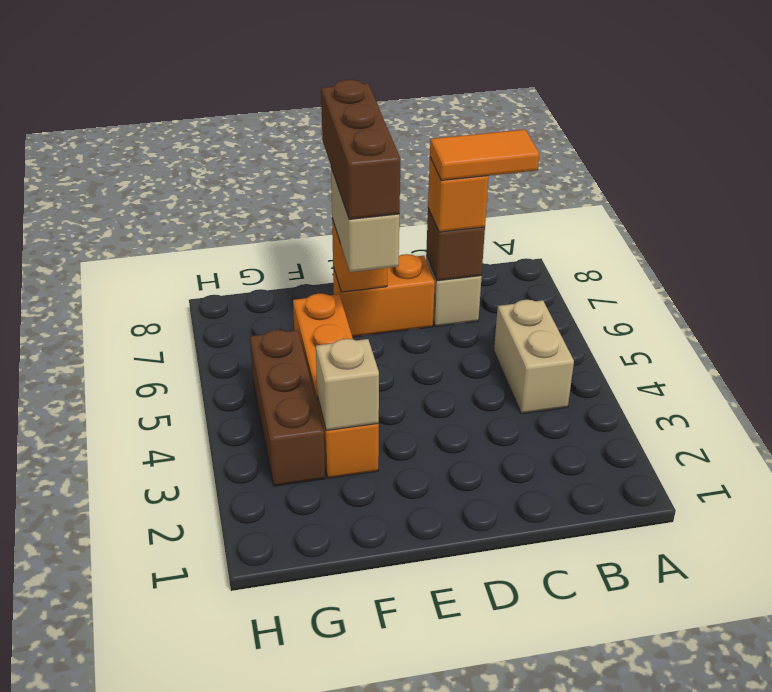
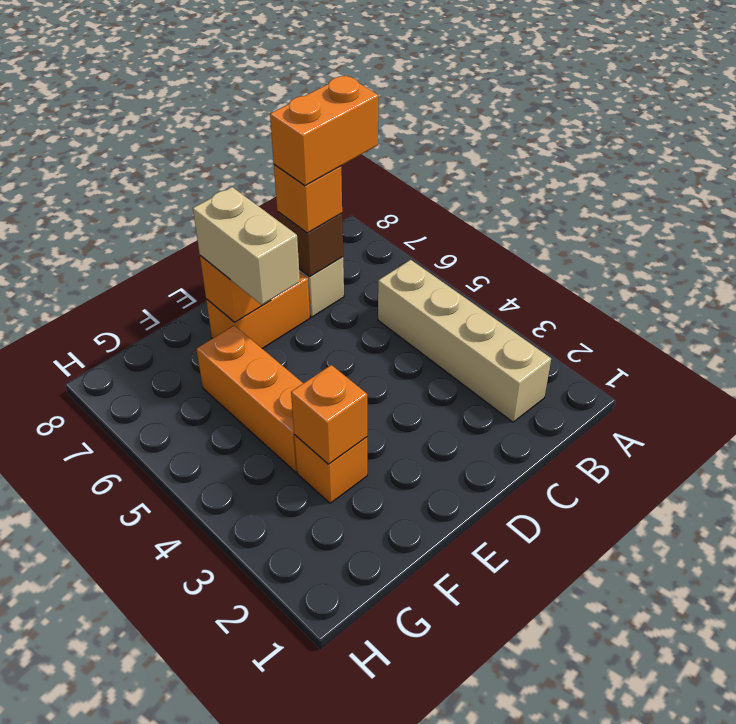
tan brick B4:B5 level 1 -> tan brick B2:B5 level 1
orange tile B7:C7 level 4 -> orange brick B7:C7 level 4
brown brick E6:E8 level 4 -> none
tan brick F3 level 2 -> orange brick F3 level 2
brown brick G3:G5 level 1 -> none

